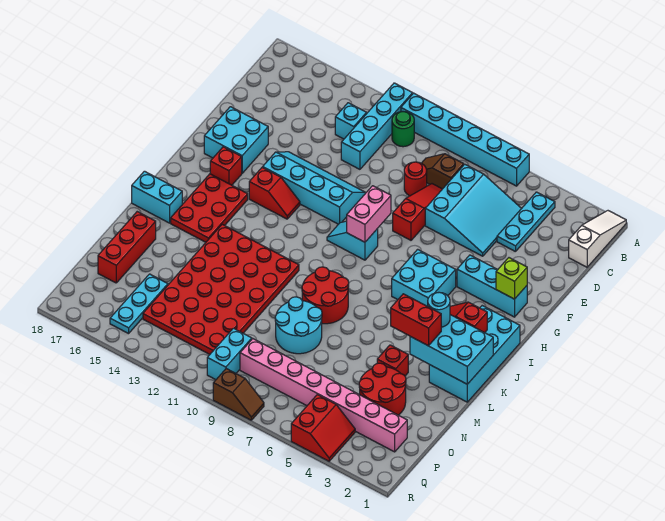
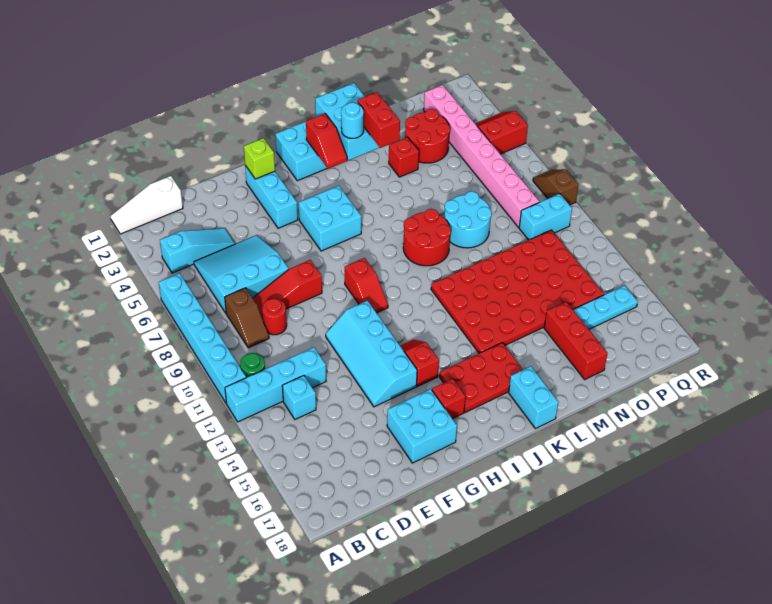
cyan plate B4:D4 level 1 -> cyan slope B4:D4 level 1 top B
pink brick G9:H9 level 2 -> none
cyan slope H9:H10 level 1 top 9 -> red slope H9:H10 level 1 top 9
red brick M17:O17 level 1 -> red brick N15:N17 level 1

